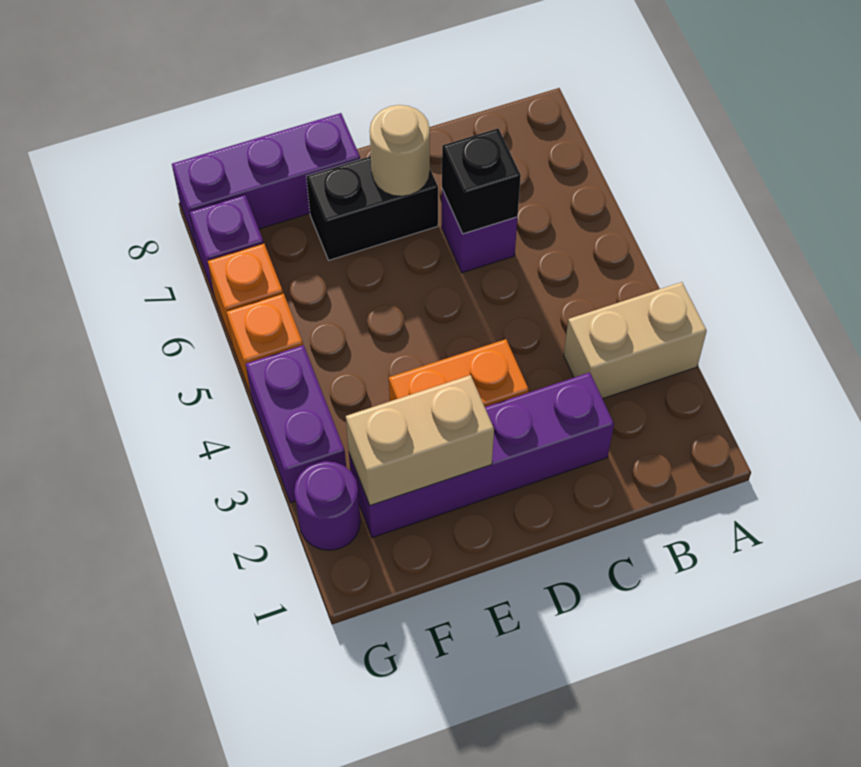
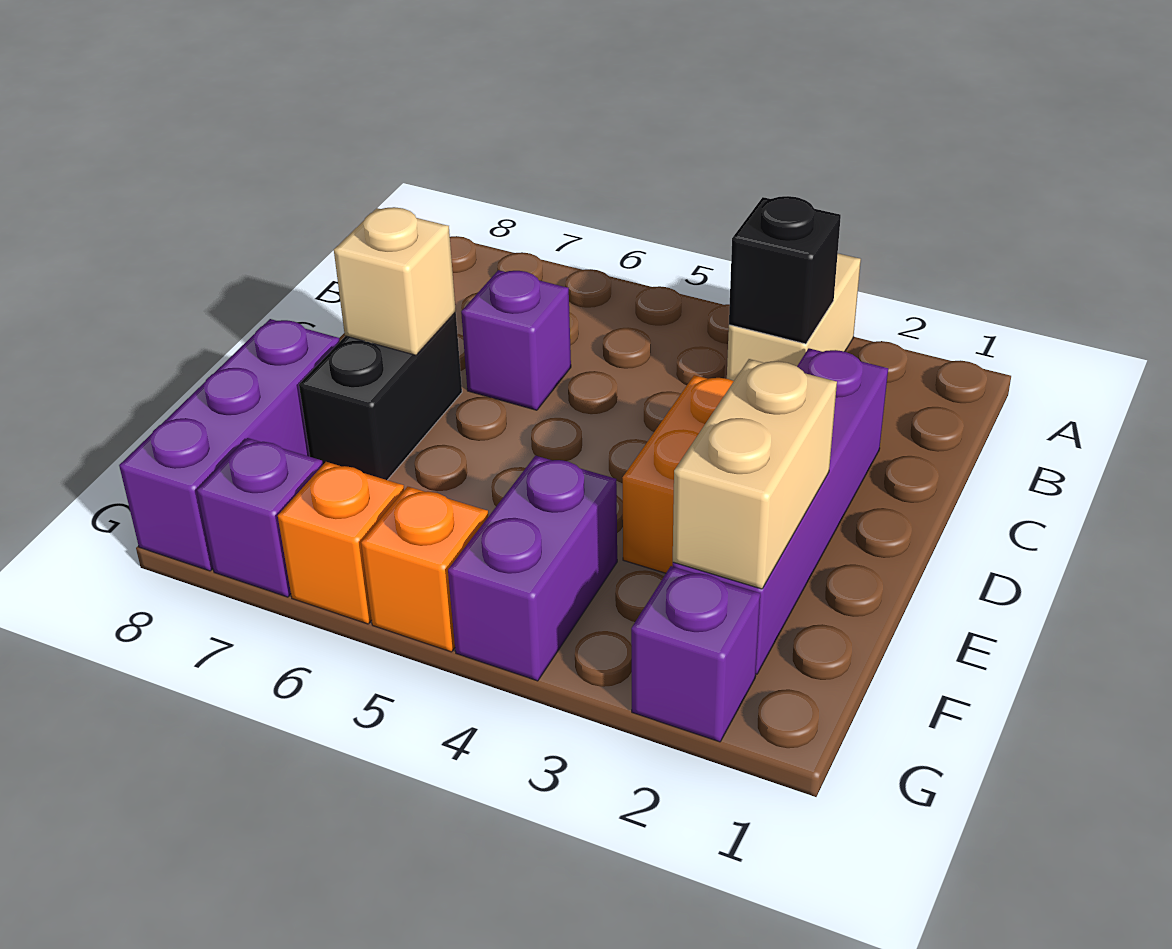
black brick C6 level 2 -> black brick B3 level 2
tan round brick D7 level 2 -> tan brick D7 level 2
purple round brick G2 level 1 -> purple brick G2 level 1
purple brick G3:G4 level 1 -> purple brick F4:G4 level 1

